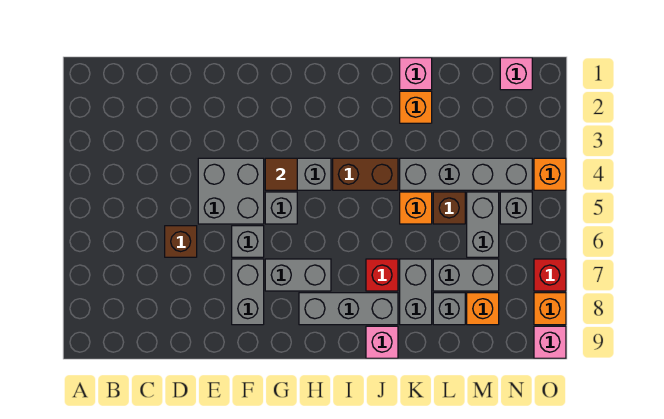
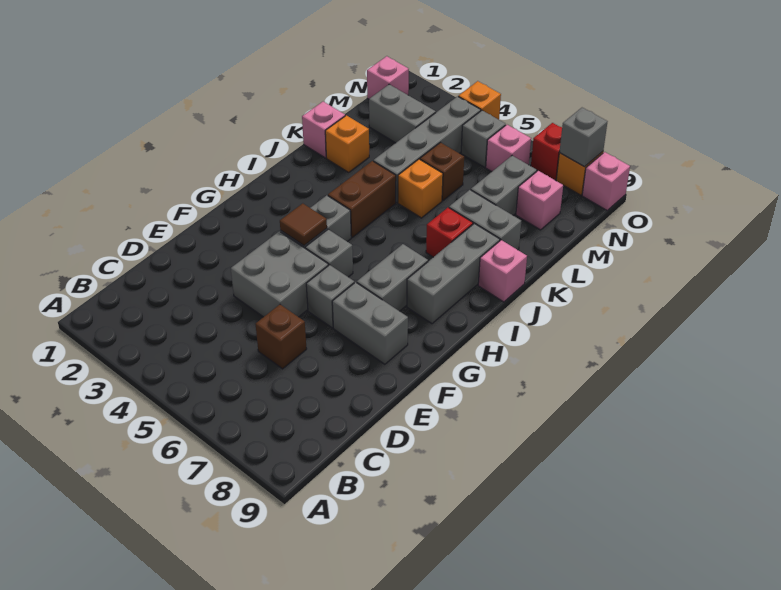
grey brick L8 level 1 -> grey brick O8 level 2
grey brick M5:M6 level 1 -> grey brick M2:M3 level 1
orange brick M8 level 1 -> pink brick M8 level 1
none -> pink brick N6 level 1

